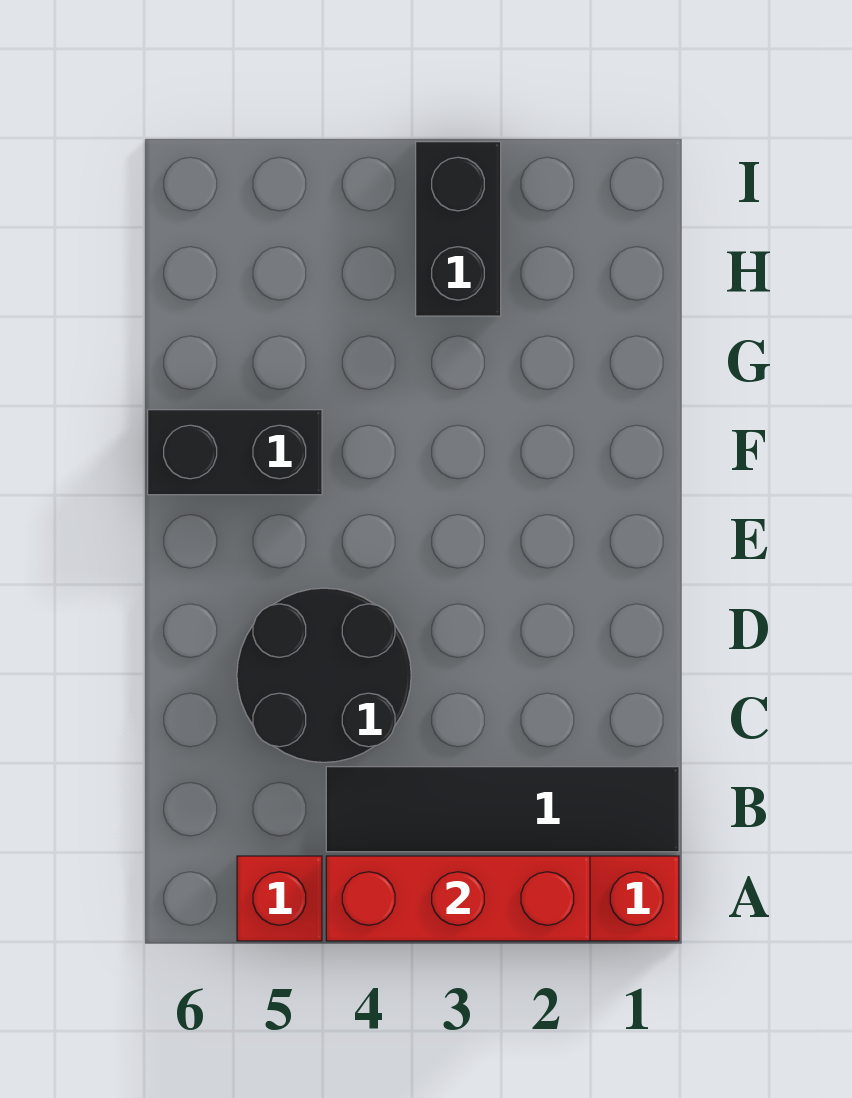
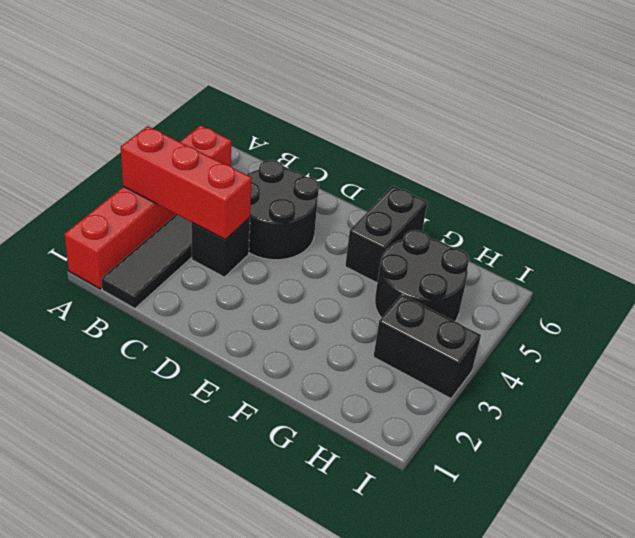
red brick A2:A4 level 2 -> red brick A3:C3 level 2
none -> black brick C3 level 1
none -> black round brick G4:H5 level 1

